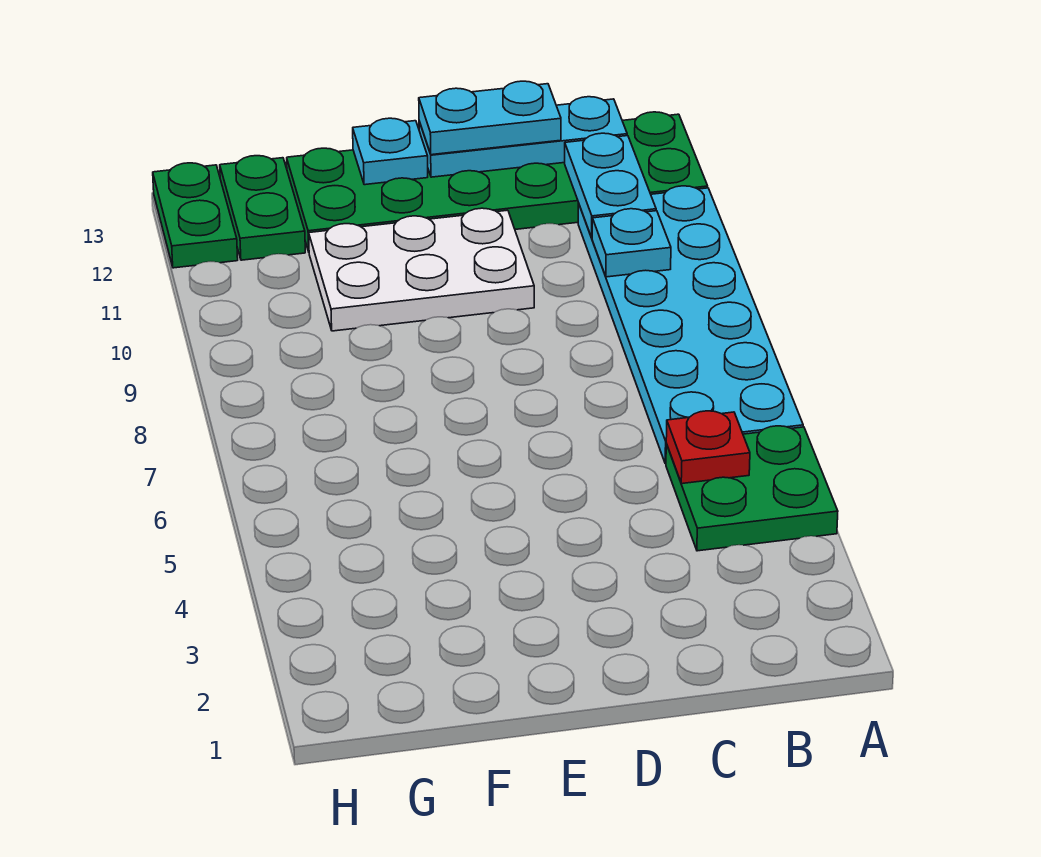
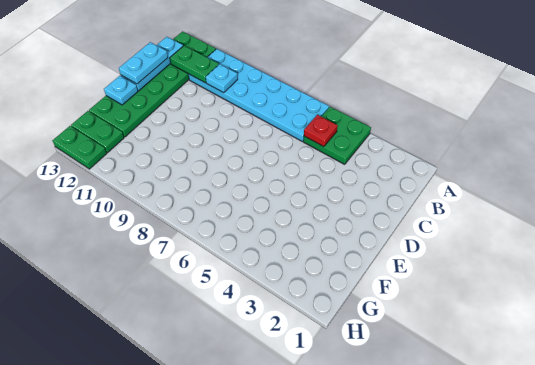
cyan plate B11:B12 level 2 -> green plate B11:B12 level 2
white plate D10:F11 level 1 -> none

